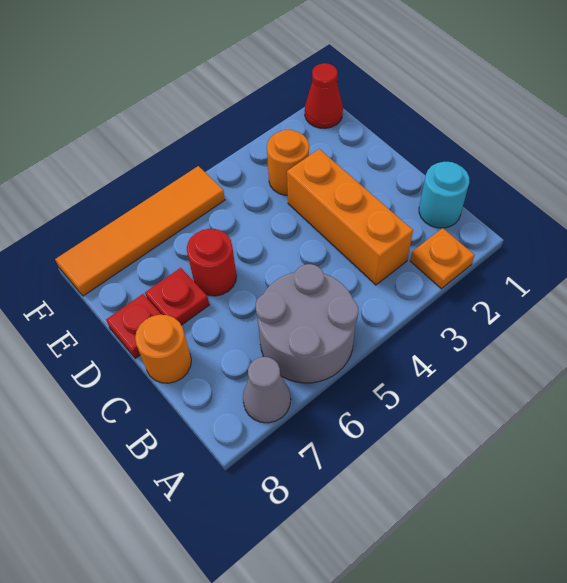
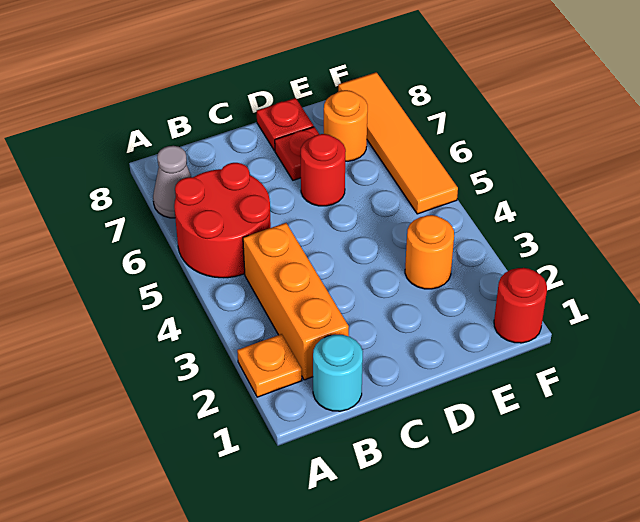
grey round brick A5:B6 level 1 -> red round brick A5:B6 level 1
orange brick B3:D3 level 1 -> orange brick B2:B4 level 1
orange round brick C8 level 1 -> orange round brick E7 level 1
red cone F1 level 1 -> red round brick F1 level 1

